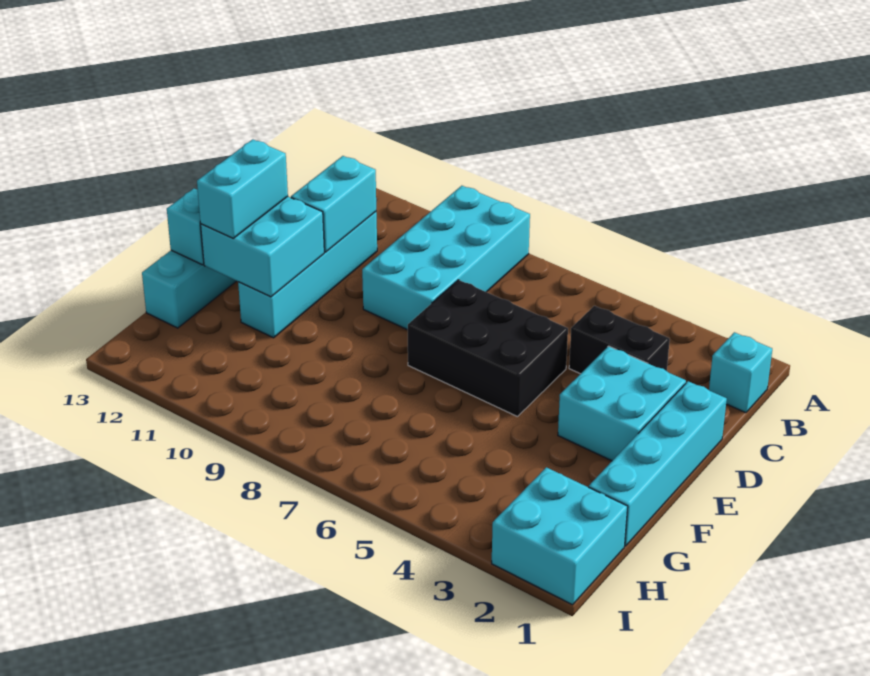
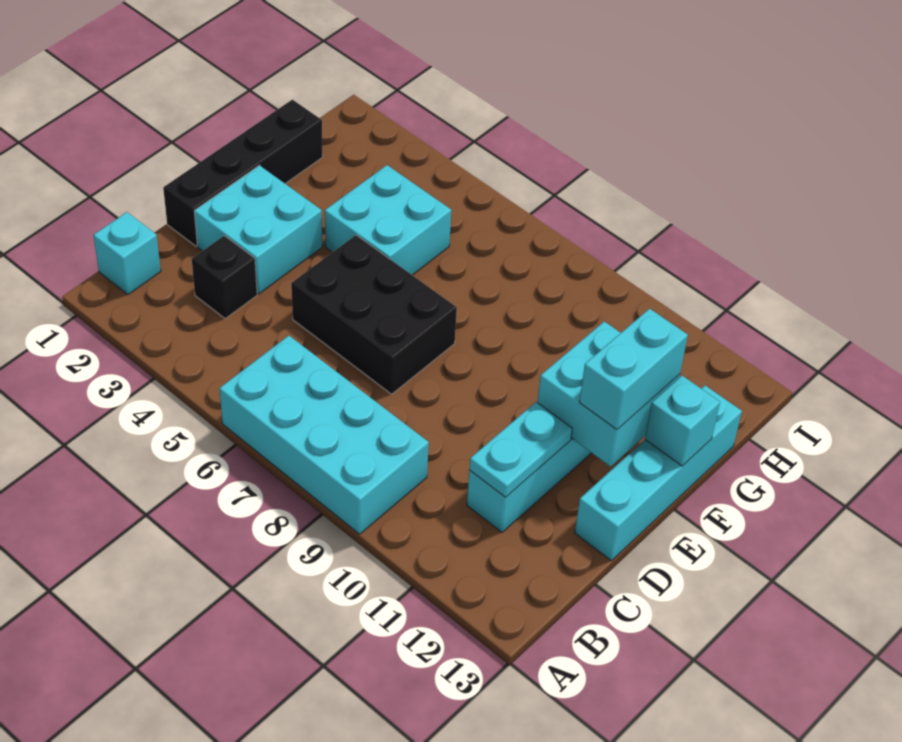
cyan brick A8:D9 level 1 -> cyan brick A6:B9 level 1
black brick C3:C4 level 1 -> black brick C3 level 1
cyan brick C11:D11 level 2 -> cyan plate C11:D11 level 2
cyan brick D1:G1 level 1 -> black brick D1:G1 level 1
cyan brick H1:I2 level 1 -> cyan brick F4:G5 level 1

